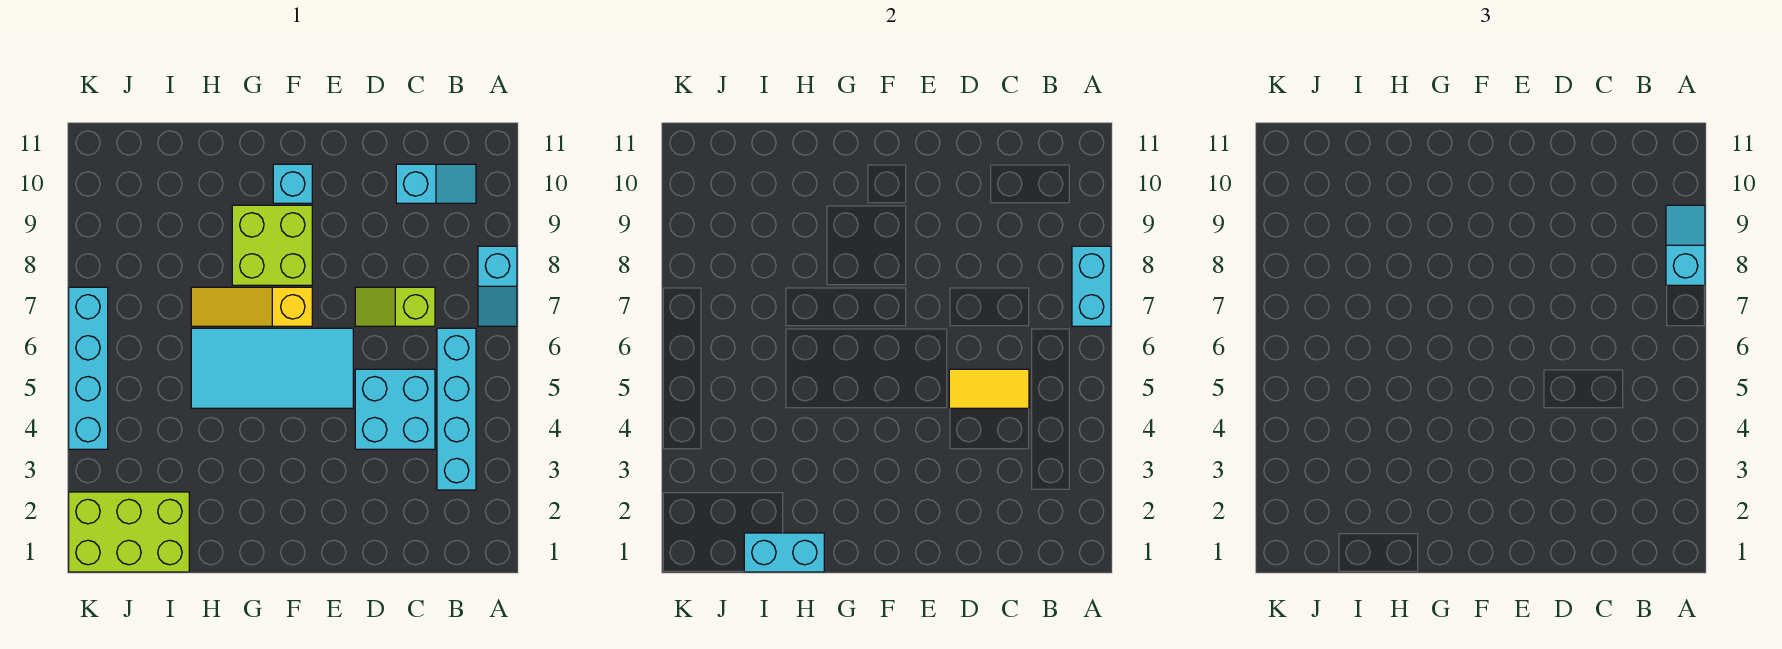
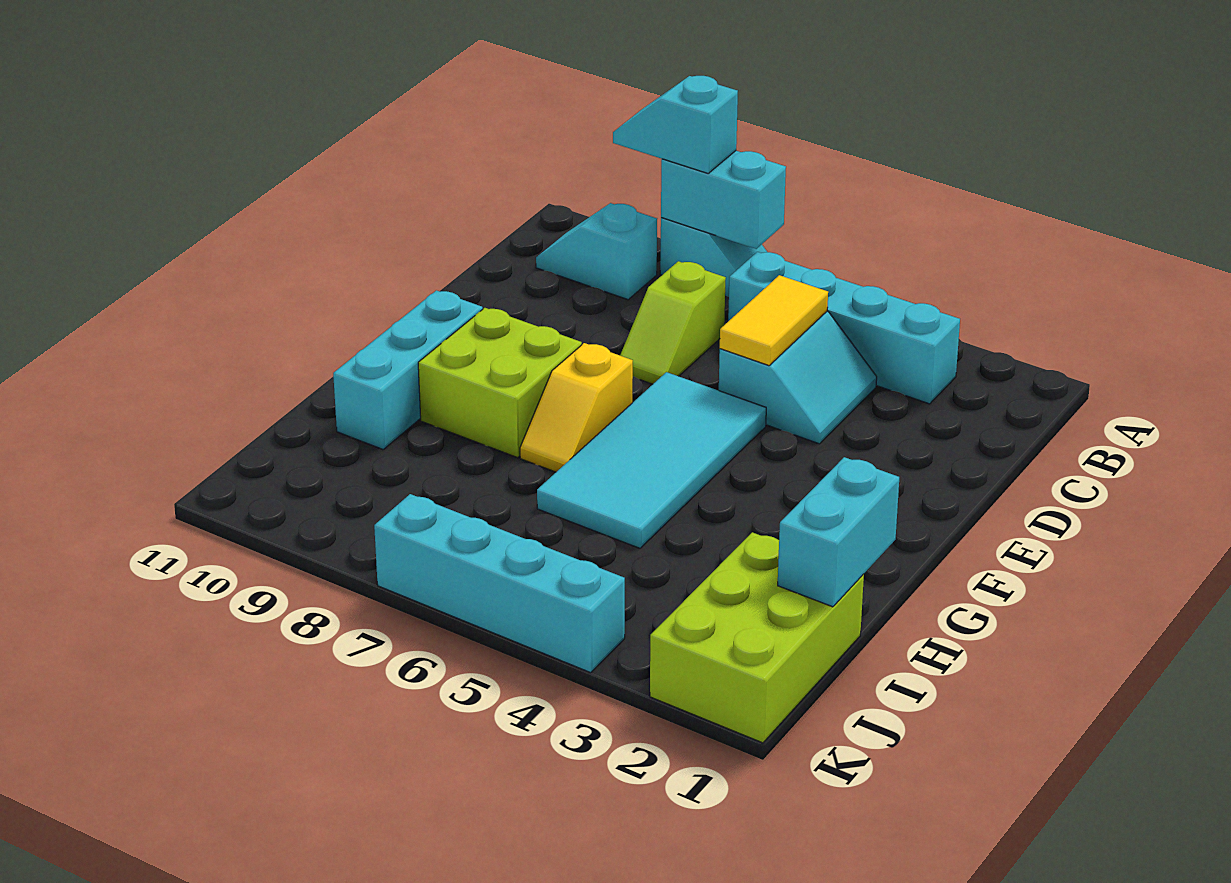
cyan slope B10:C10 level 1 top C -> cyan slope B9:B10 level 1 top 9
cyan brick C4:D5 level 1 -> cyan slope C4:D5 level 1 top 5
yellow slope F7:H7 level 1 top F -> yellow slope F7:G7 level 1 top F
cyan brick F10 level 1 -> cyan brick F10:H10 level 1

